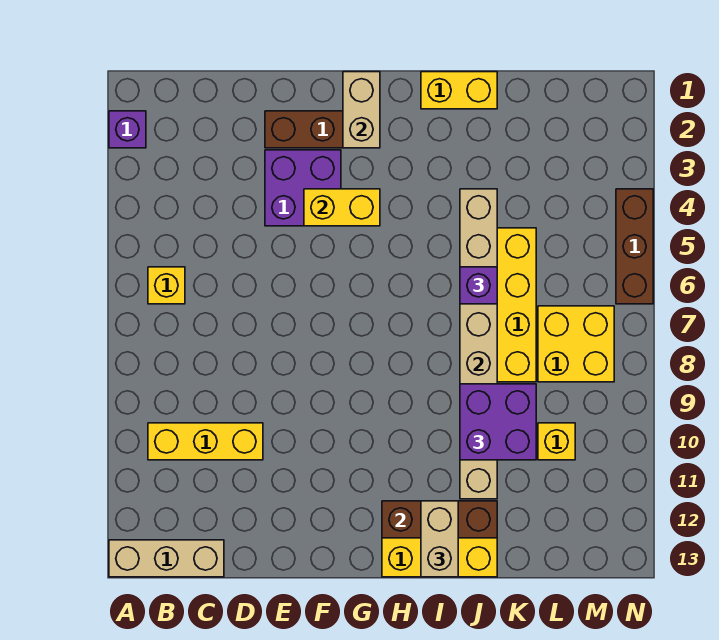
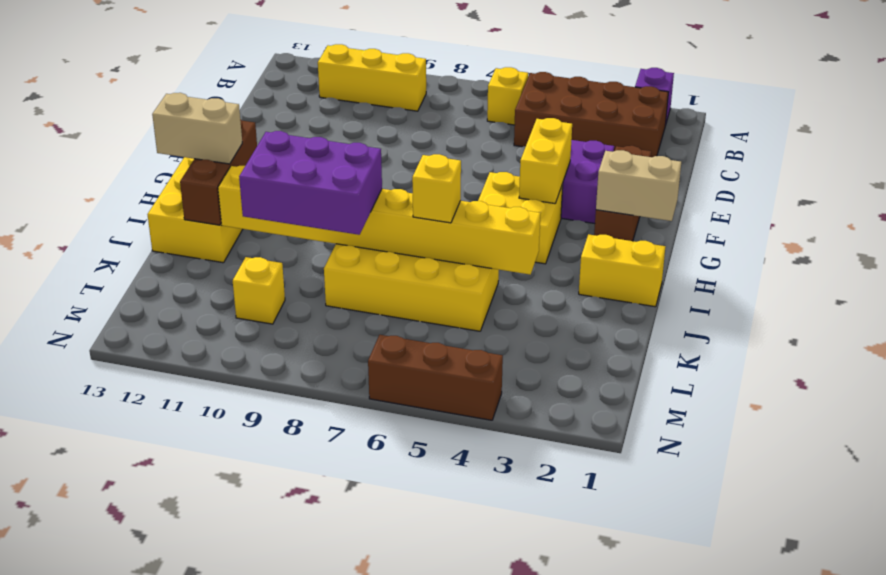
tan brick A13:C13 level 1 -> none
none -> brown brick B2:C5 level 1
yellow brick B10:D10 level 1 -> yellow brick B9:B11 level 1
yellow brick I1:J1 level 1 -> yellow brick I1:I2 level 1
tan brick J4:J11 level 2 -> yellow brick J4:J11 level 2
purple brick J6 level 3 -> yellow brick J6 level 3
purple brick J9:K10 level 3 -> purple brick J8:K10 level 3
yellow brick L7:M8 level 1 -> yellow brick G4:H5 level 1

